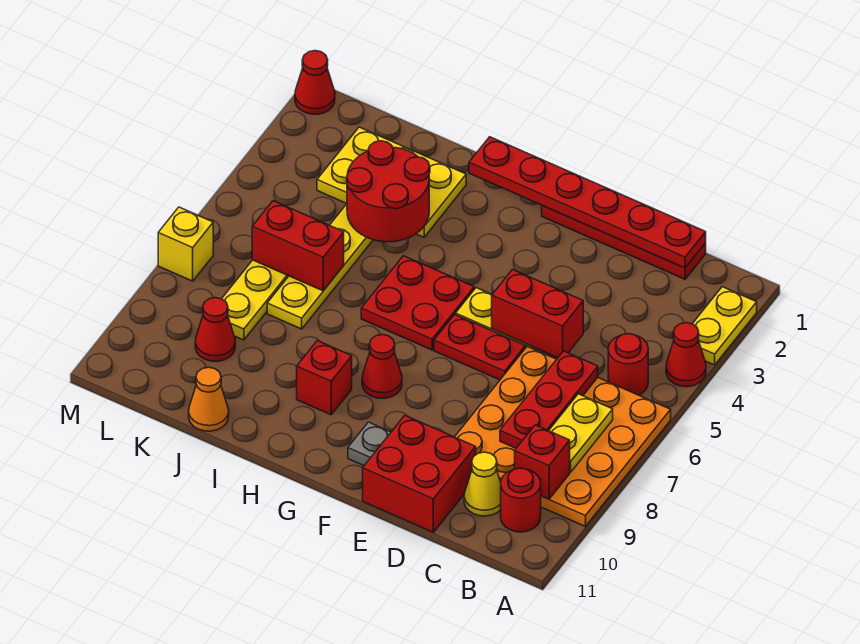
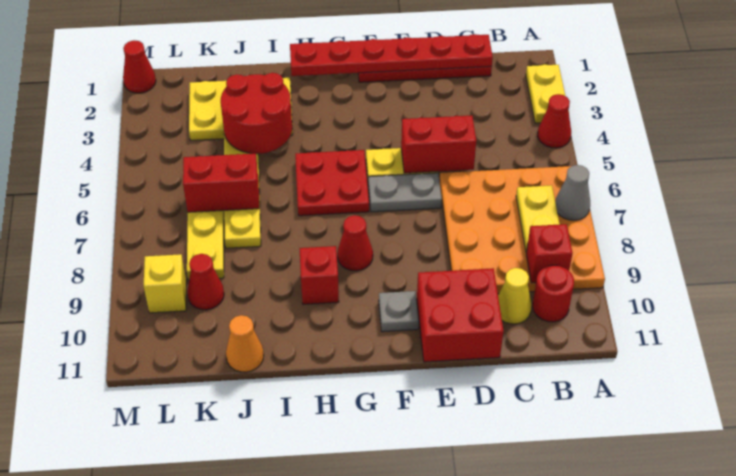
none -> grey cone A7 level 2
red round brick B5 level 1 -> none
red plate C6:C8 level 2 -> none
red plate E6:F6 level 1 -> grey plate E6:F6 level 1
yellow brick M7 level 1 -> yellow brick L9 level 1

